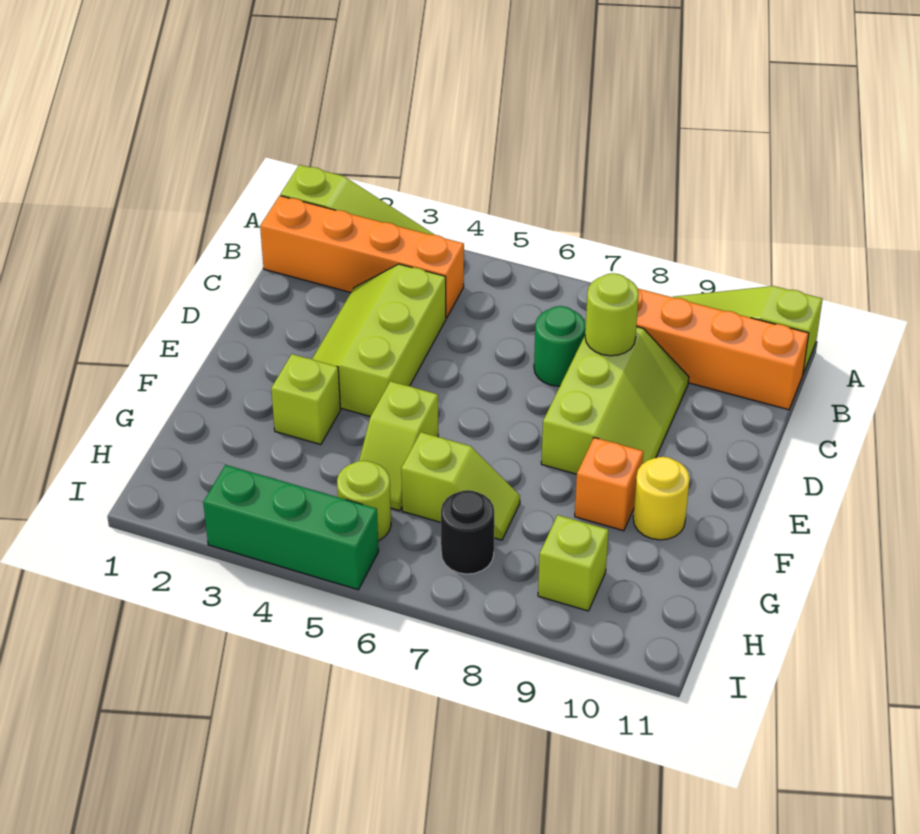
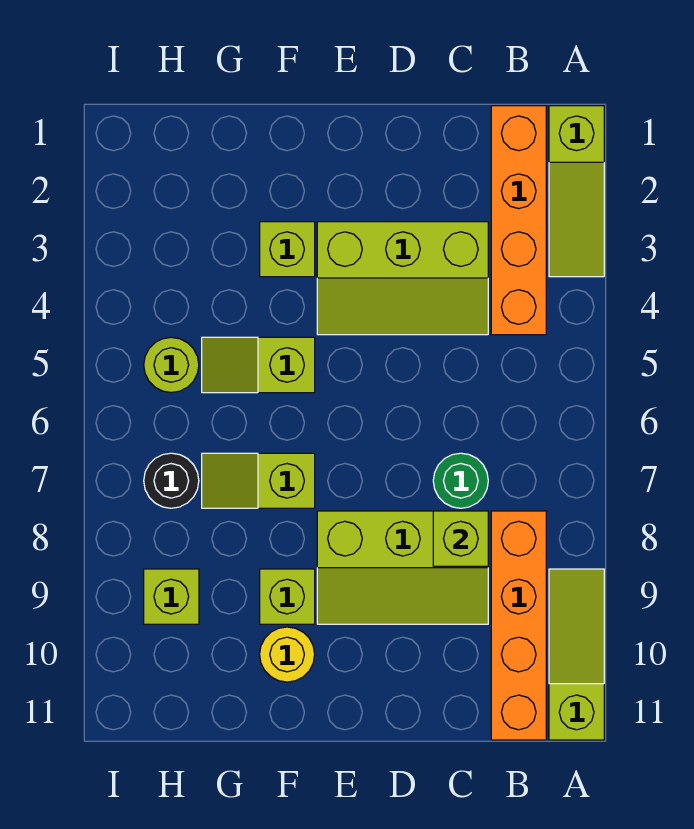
lime slope C3:E4 level 1 top 4 -> lime slope C3:E4 level 1 top 3
lime round brick C8 level 2 -> lime brick C8 level 2
orange brick F9 level 1 -> lime brick F9 level 1
lime slope G6:G7 level 1 top 6 -> lime slope F7:G7 level 1 top F
green brick I3:I5 level 1 -> none

